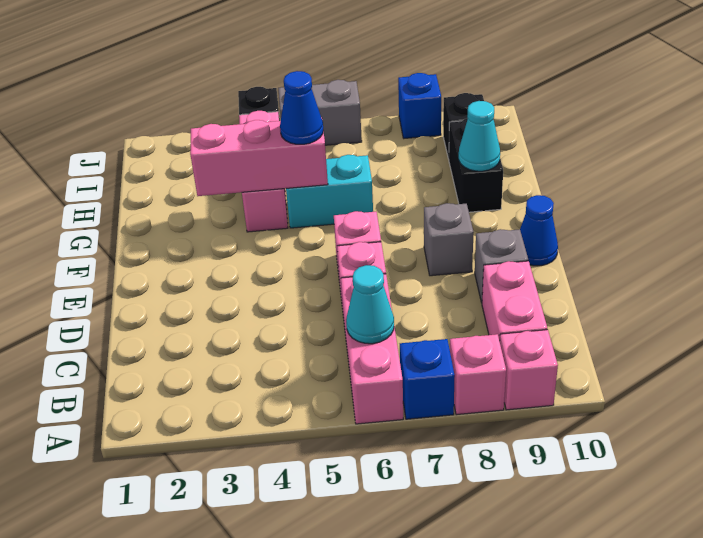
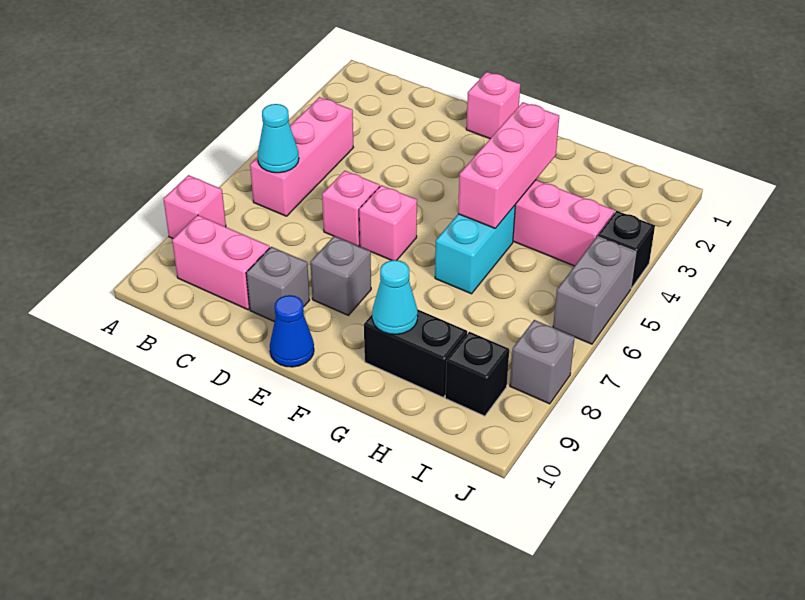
pink brick A6:C6 level 1 -> pink brick B4:B6 level 1
blue brick A7 level 1 -> none
pink brick A9 level 1 -> pink brick E1 level 1
blue cone G5 level 3 -> none
blue brick J8 level 1 -> grey brick J8 level 1

